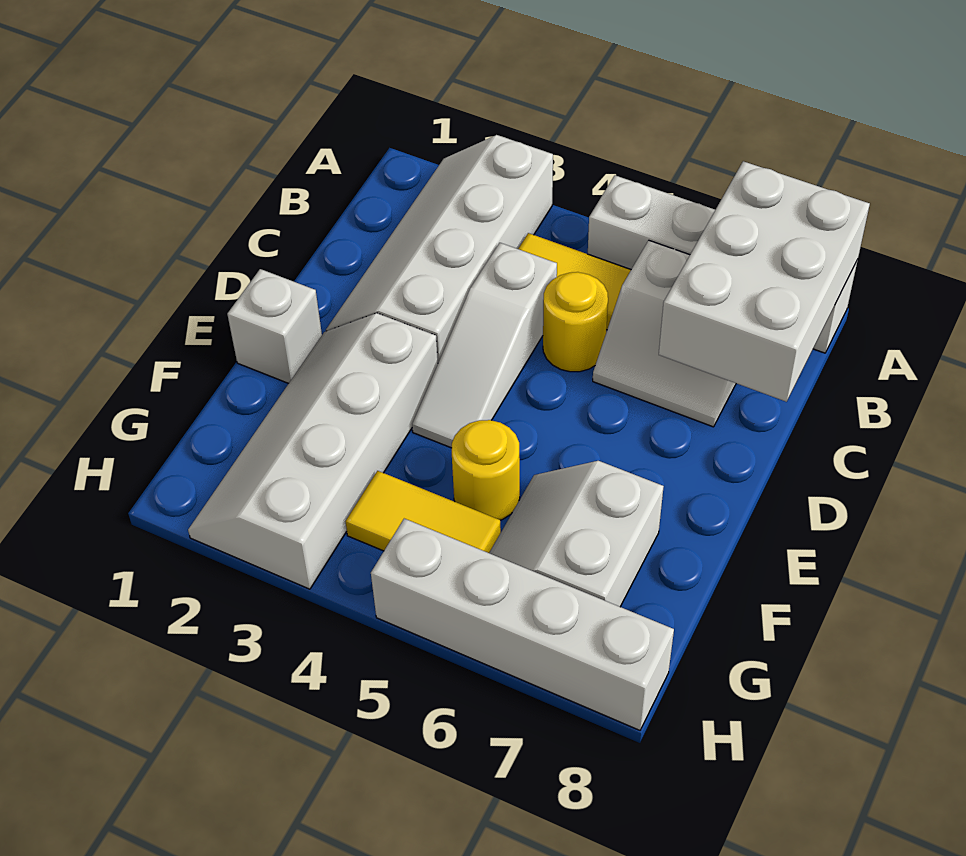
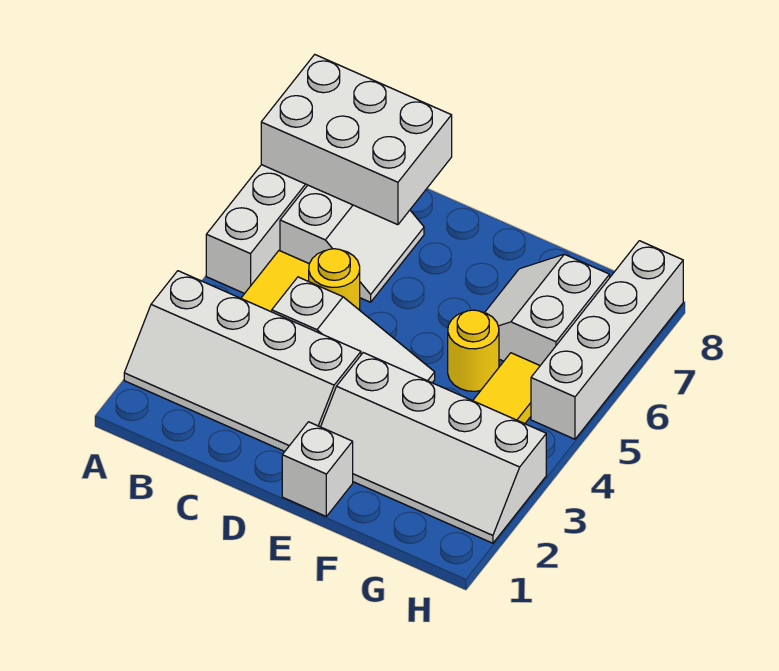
white slope F6:G7 level 1 top 7 -> white slope F6:G7 level 1 top G

